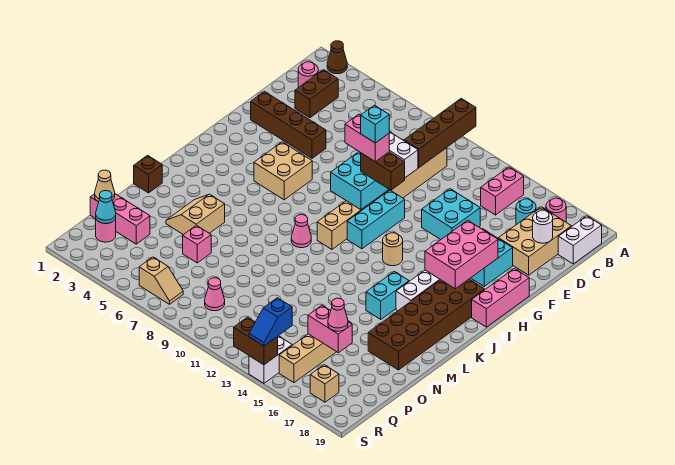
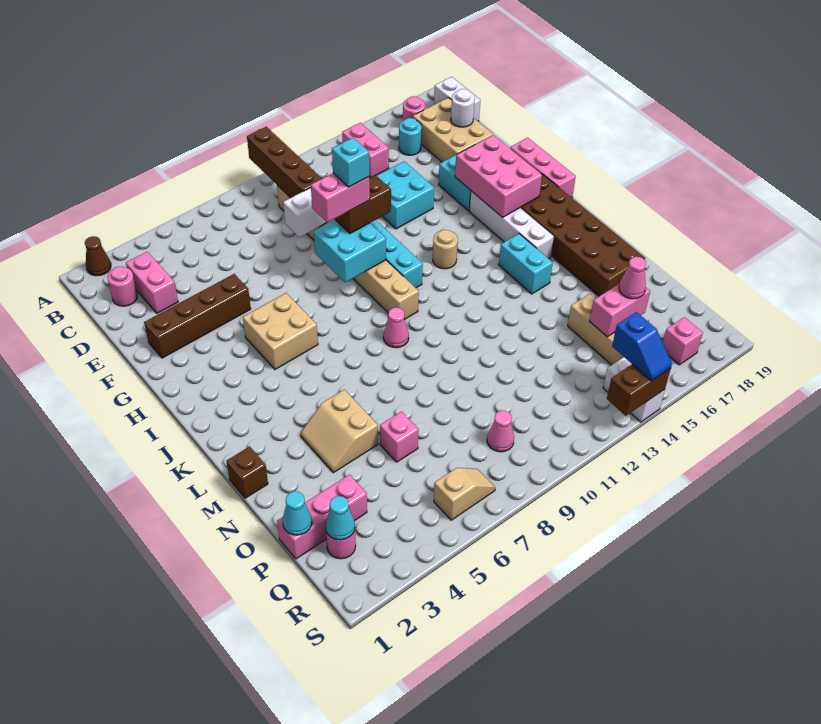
brown brick C3:D3 level 1 -> pink brick C3:D3 level 1
tan cone P1 level 2 -> cyan cone P1 level 2
tan brick R17 level 1 -> pink brick R17 level 1

